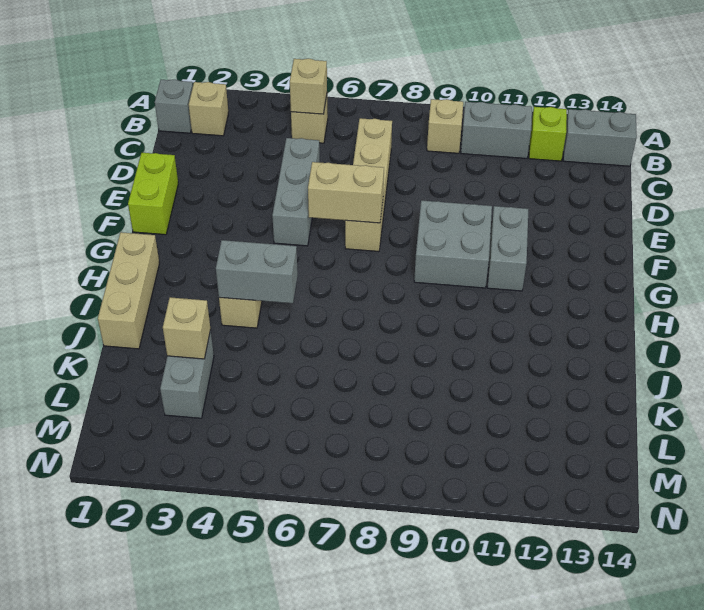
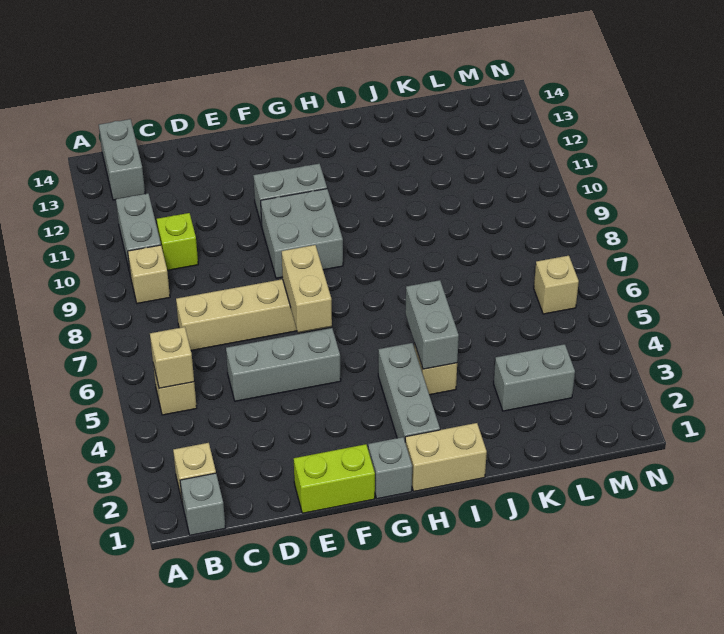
lime brick B12 level 1 -> lime brick C10 level 1
none -> grey brick G1 level 1
tan brick H1:J1 level 1 -> tan brick H1:I1 level 1
none -> grey brick H2:H4 level 1
tan brick K3 level 2 -> tan brick M6 level 1

